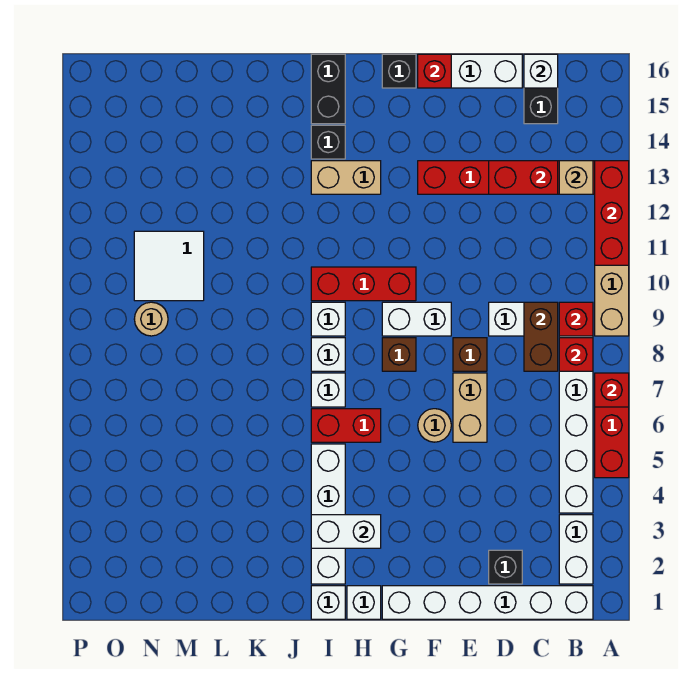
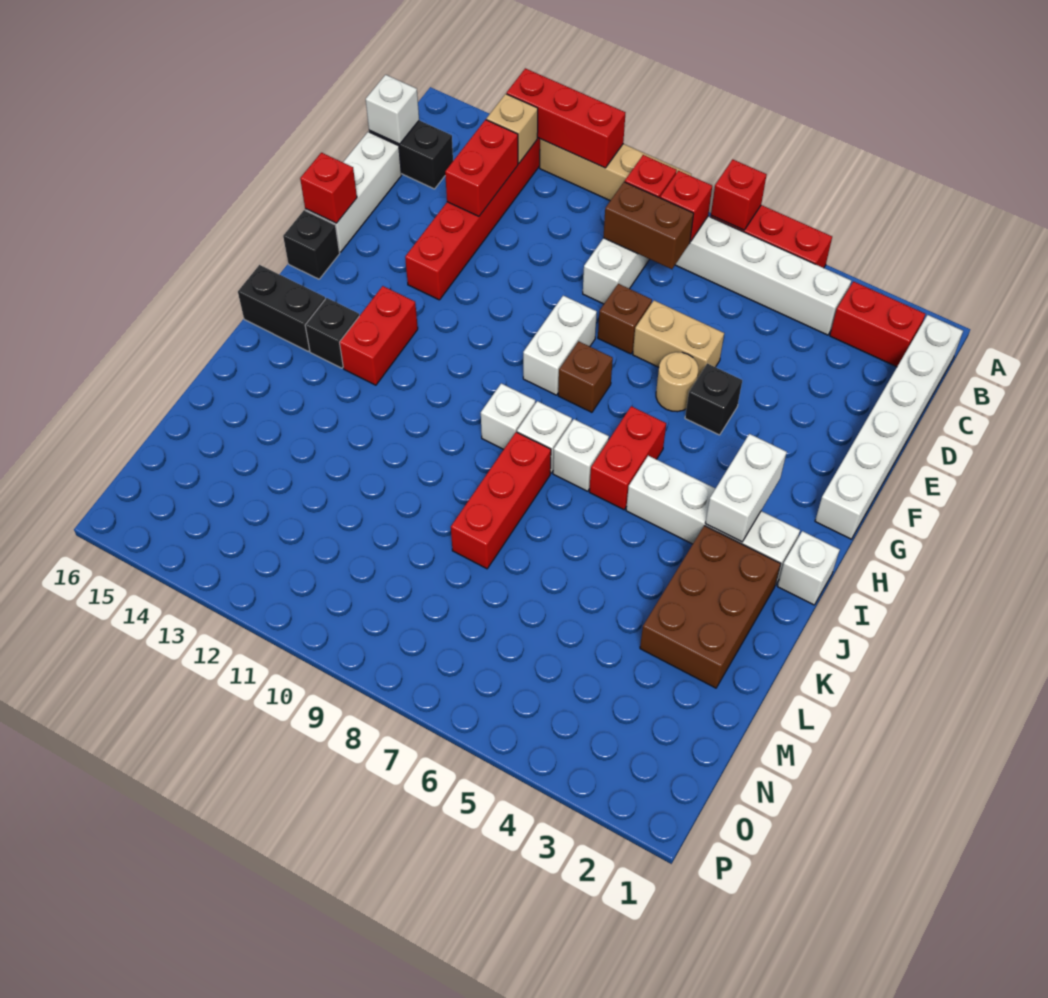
white brick B2:B3 level 1 -> red brick B2:B3 level 1
black brick D2 level 1 -> black brick F5 level 1
red brick G10:I10 level 1 -> red brick J8:L8 level 1
white brick H1 level 1 -> none
tan brick H13:I13 level 1 -> red brick H13:I13 level 1
none -> brown brick J2:L3 level 1
white tile M10:N11 level 1 -> none
tan round brick N9 level 1 -> none

